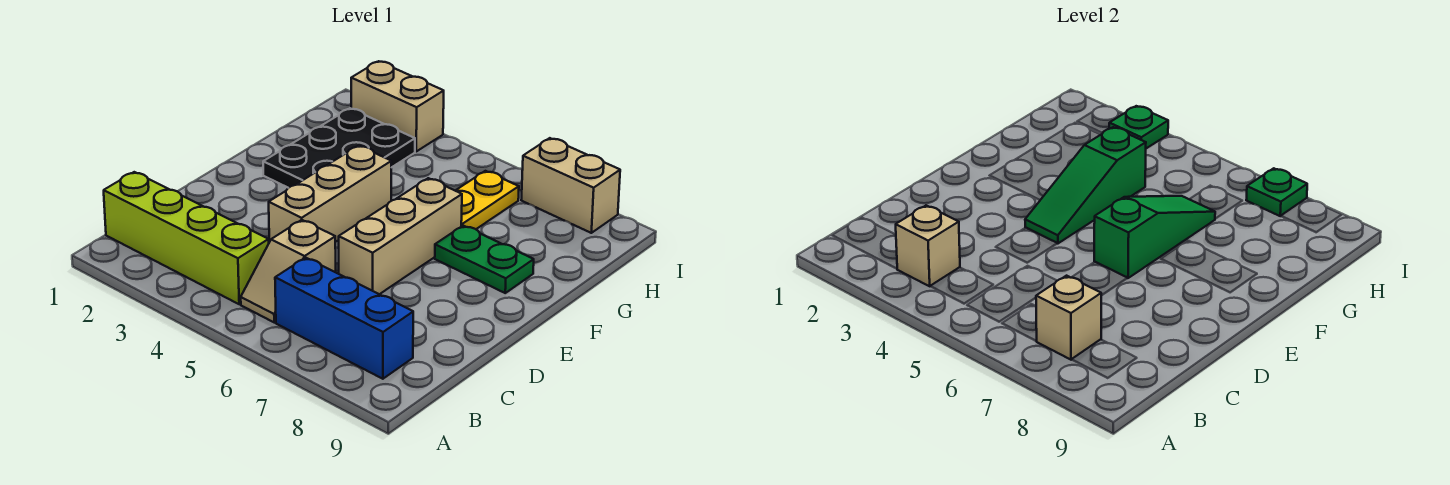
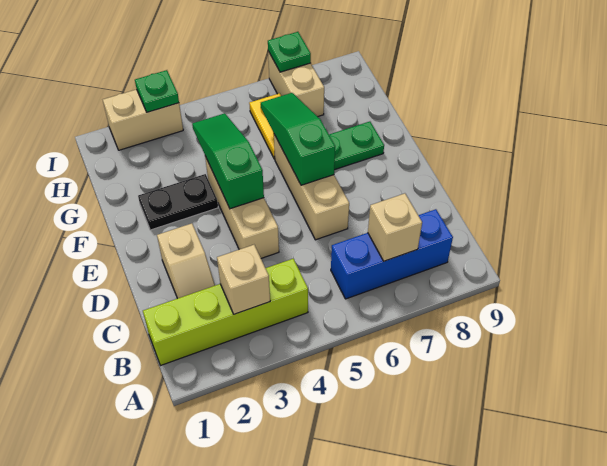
tan slope B5:C5 level 1 top C -> tan slope C2:D2 level 1 top D
green slope E4:G4 level 2 top G -> green slope E4:G4 level 2 top E
black plate F2:H3 level 1 -> black plate F2:F3 level 1
tan brick I7:I8 level 1 -> tan brick H7:I7 level 1

